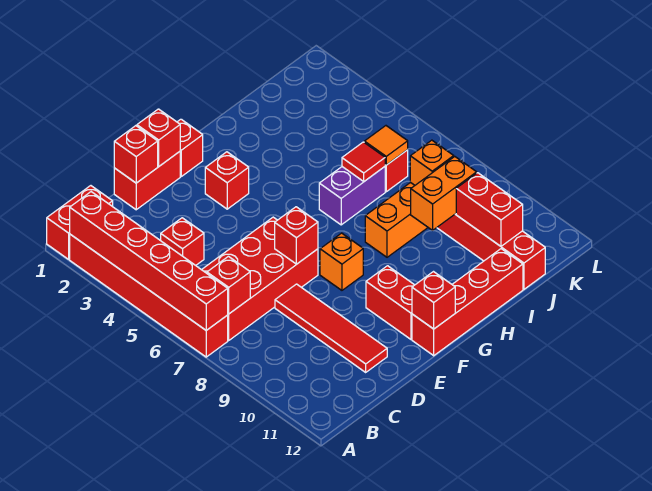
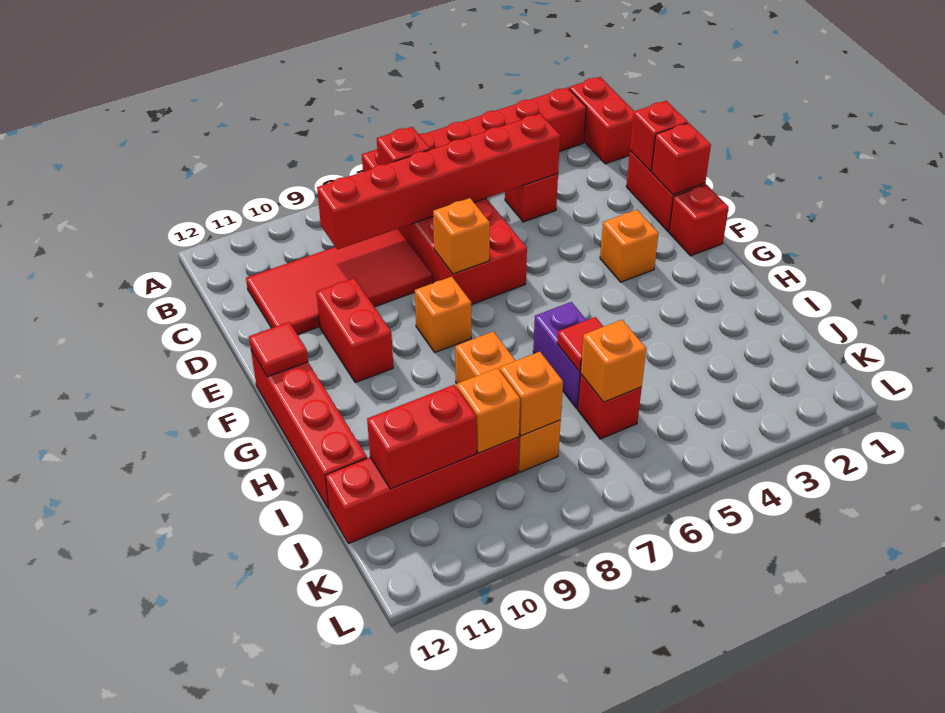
red brick A2:A7 level 2 -> red brick C4:C9 level 2
red tile D8:D11 level 1 -> red tile C8:D11 level 1
red brick E7 level 2 -> orange brick E7 level 2
red brick F3 level 1 -> orange brick F3 level 1
red brick F10:F11 level 1 -> red brick E10:F10 level 1
red brick F12 level 2 -> red tile F12 level 2
orange brick I9:J9 level 2 -> orange brick J9 level 2
orange tile J6 level 2 -> orange brick J6 level 2

